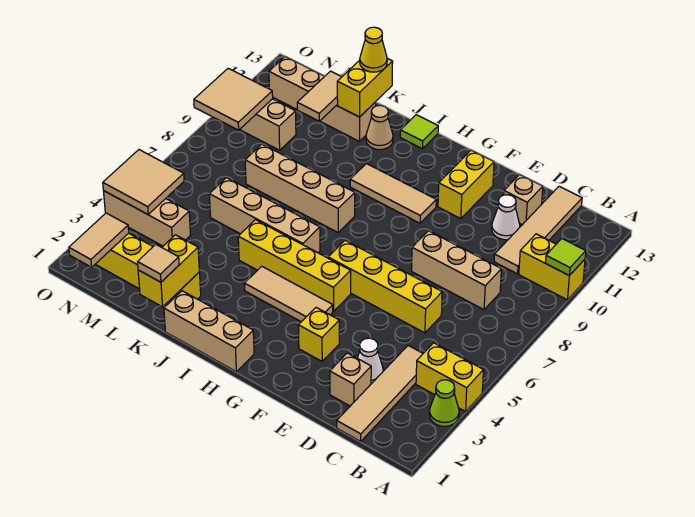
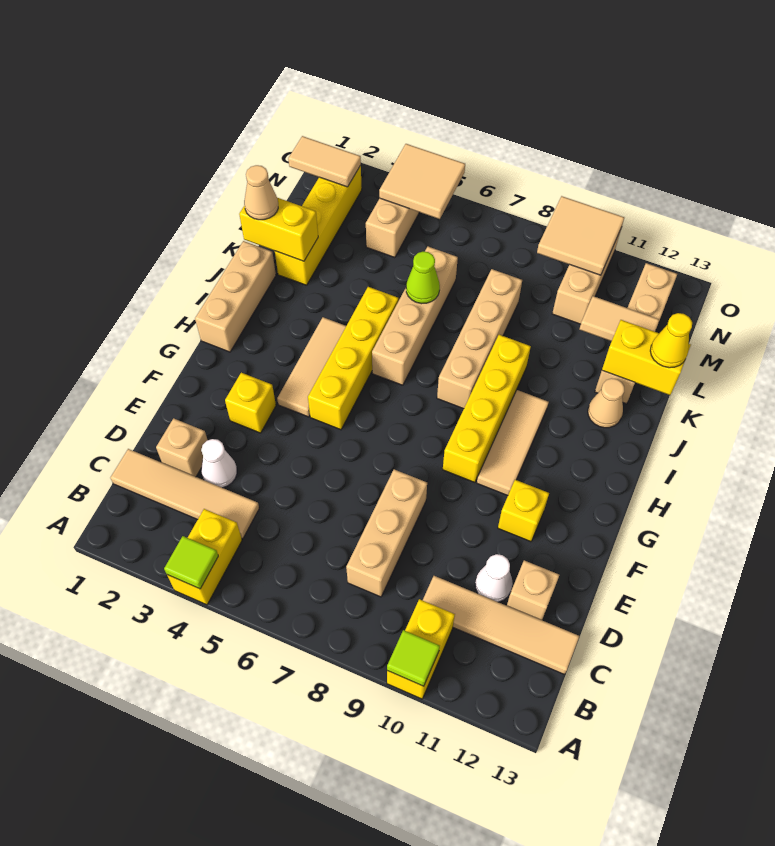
lime cone A3 level 1 -> lime cone K6 level 2
yellow brick D6:G6 level 1 -> yellow brick G9:J9 level 1
yellow brick F11:F12 level 1 -> yellow brick F11 level 1
lime tile I13 level 1 -> lime tile A4 level 2
tan tile K1 level 3 -> tan cone K1 level 3

